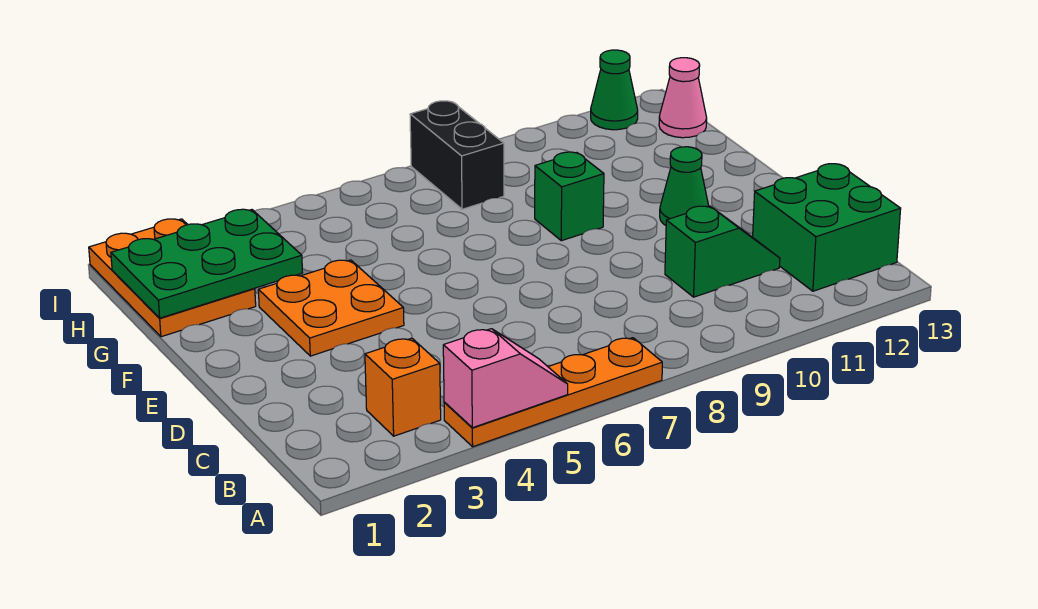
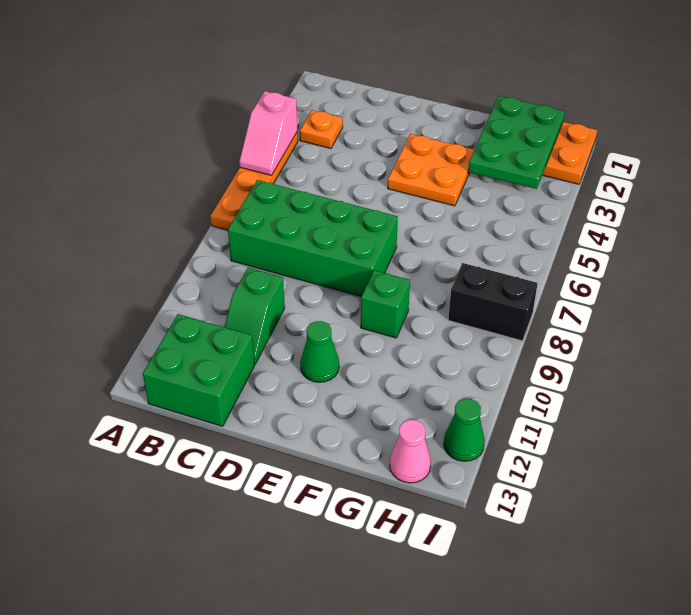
orange brick B3 level 1 -> orange plate B3 level 1
none -> green brick B7:E8 level 1

